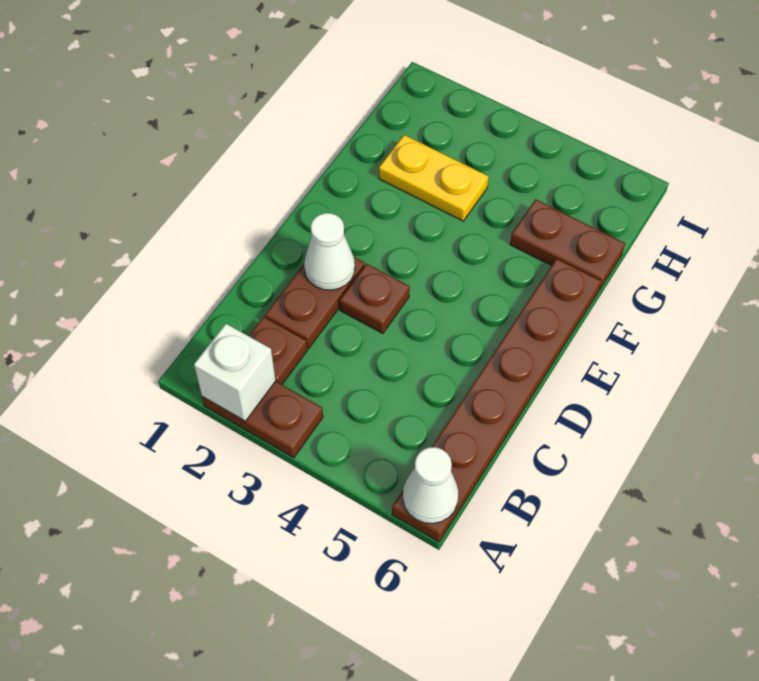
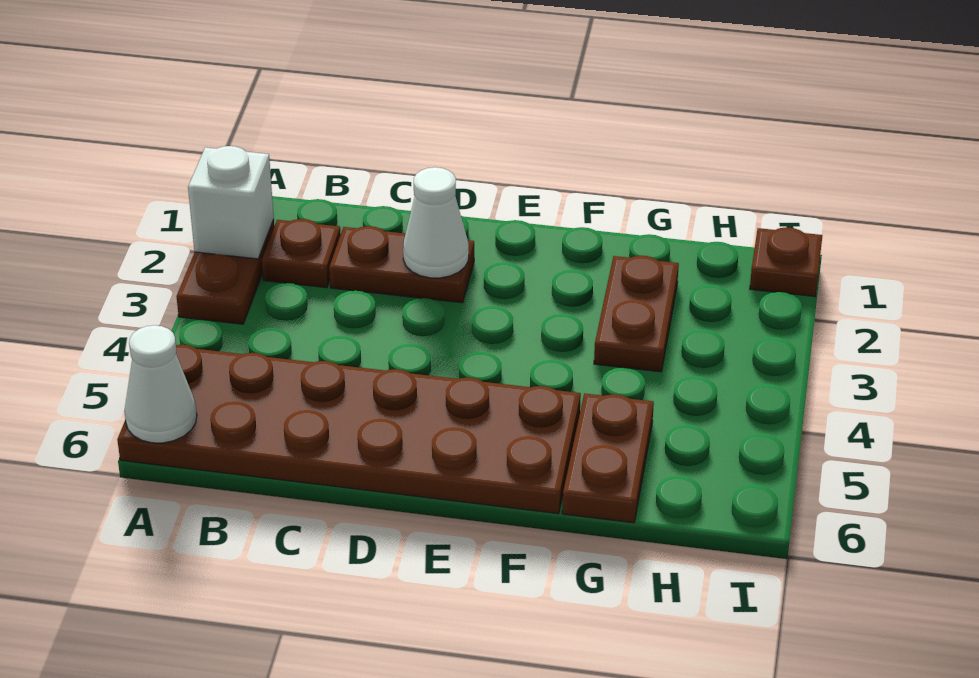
brown plate A6:F6 level 1 -> brown plate A5:F6 level 1
brown plate D3 level 1 -> brown plate I1 level 1
yellow plate G2:G3 level 1 -> brown plate G2:G3 level 1

